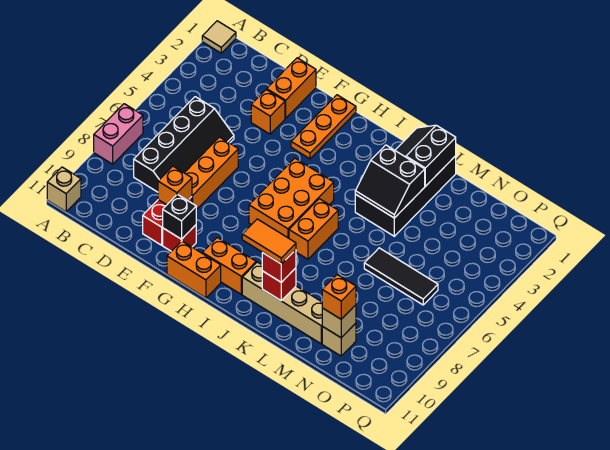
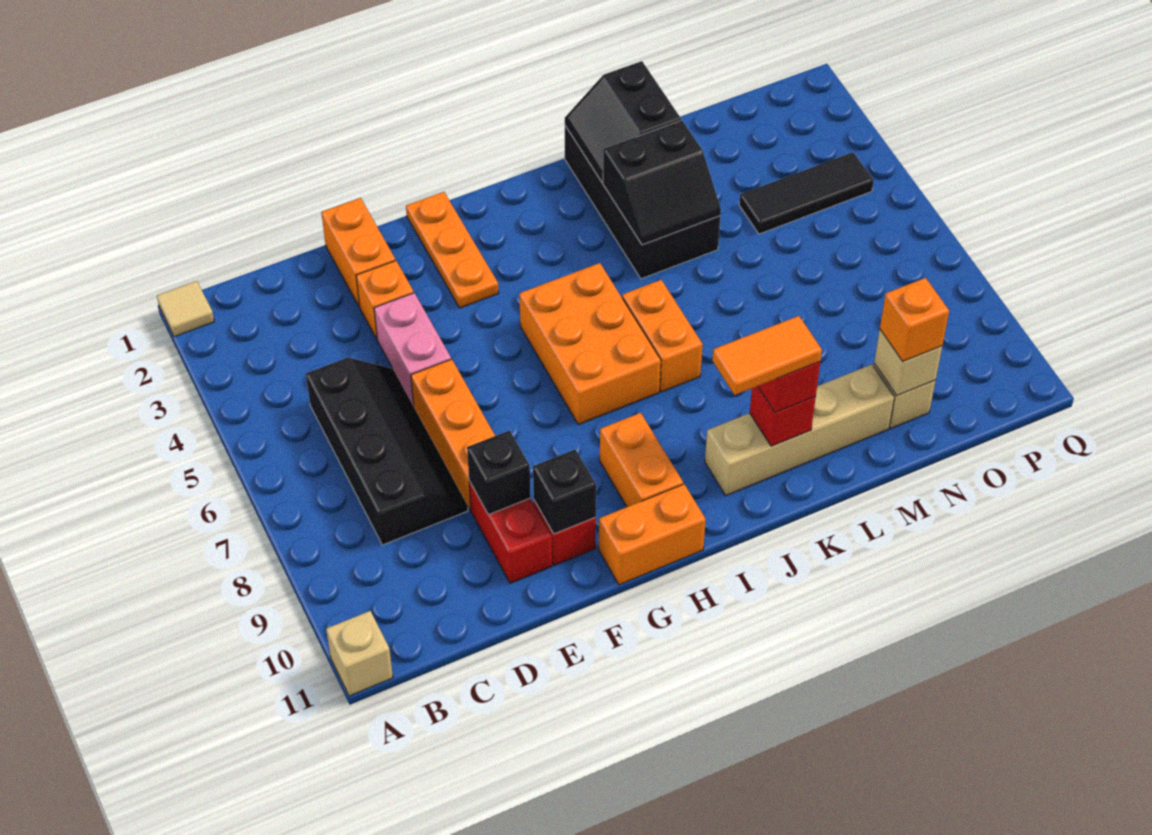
pink brick A7:A8 level 1 -> pink brick E4:E5 level 1
orange brick E9 level 2 -> black brick E9 level 2
orange brick H10:I10 level 1 -> orange brick H9:H10 level 1
black tile M6:O6 level 1 -> black tile N4:P4 level 1

